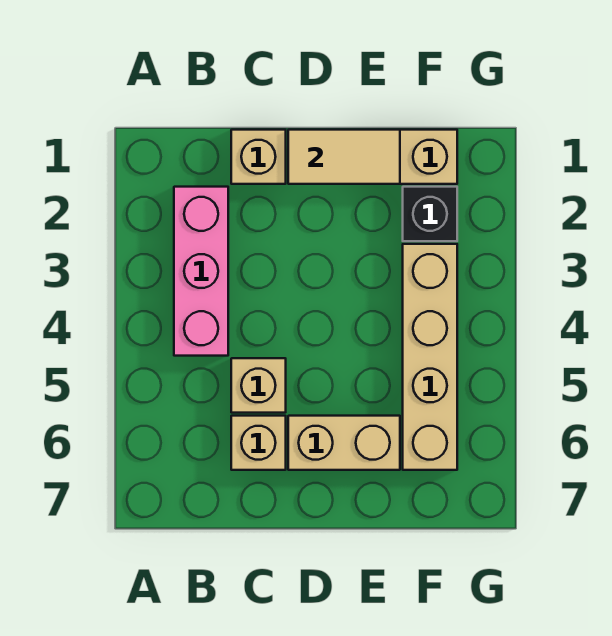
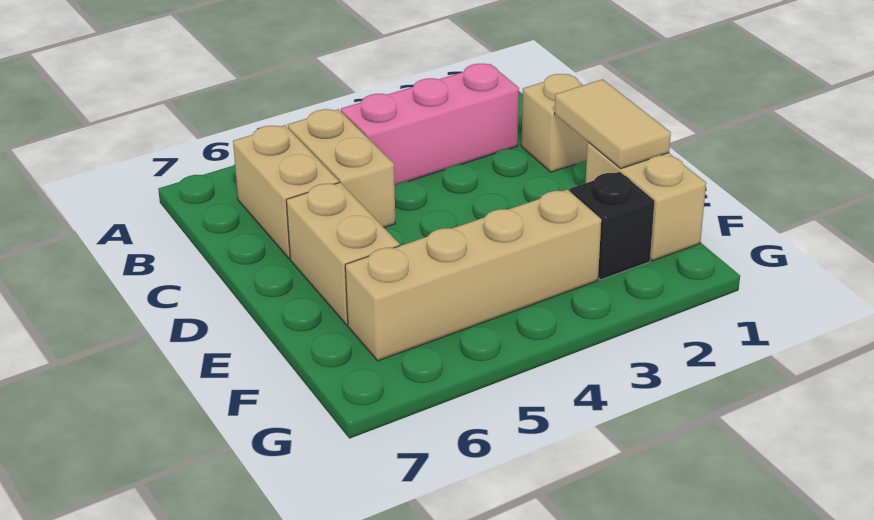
tan brick C5 level 1 -> tan brick B5:C5 level 1
tan brick C6 level 1 -> tan brick B6:C6 level 1

